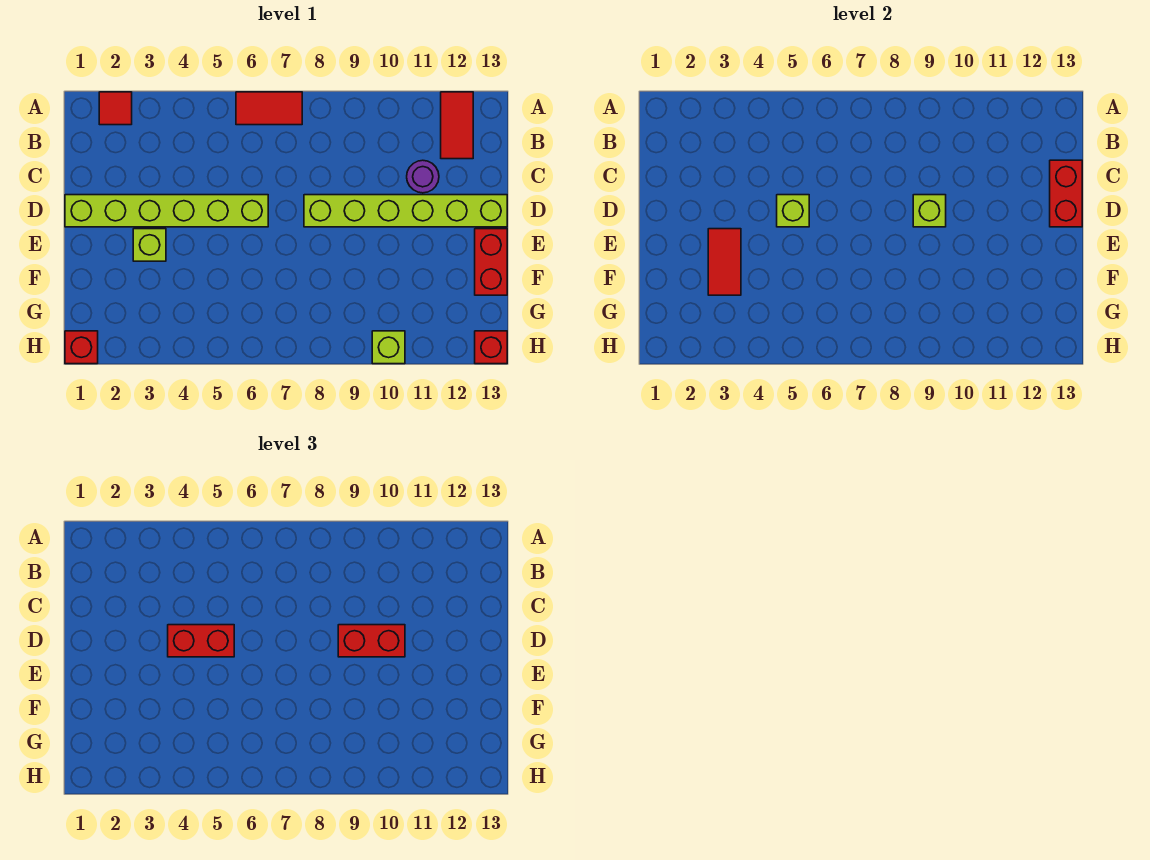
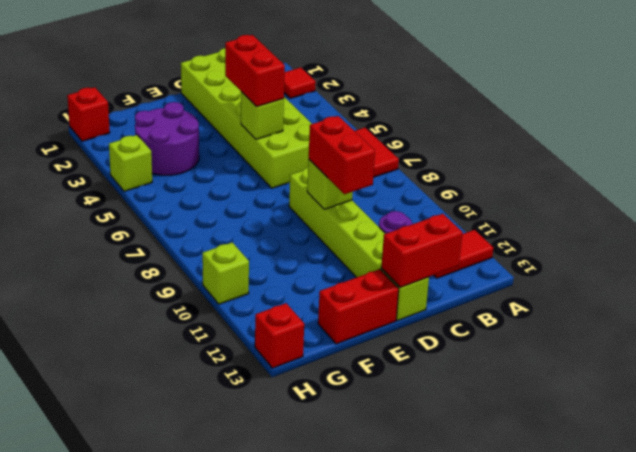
lime brick D1:D6 level 1 -> lime brick C1:D6 level 1
lime brick E3 level 1 -> lime brick H4 level 1
red tile E3:F3 level 2 -> none
none -> purple round brick F3:G4 level 1

